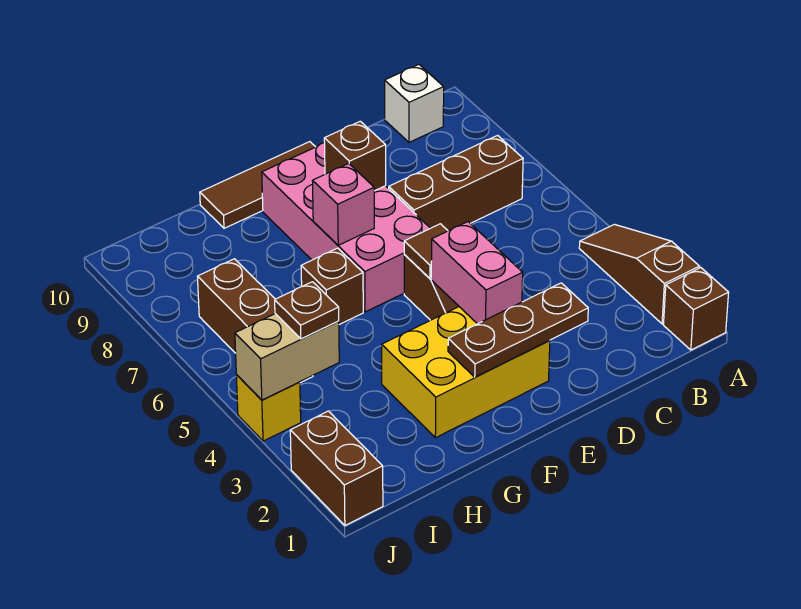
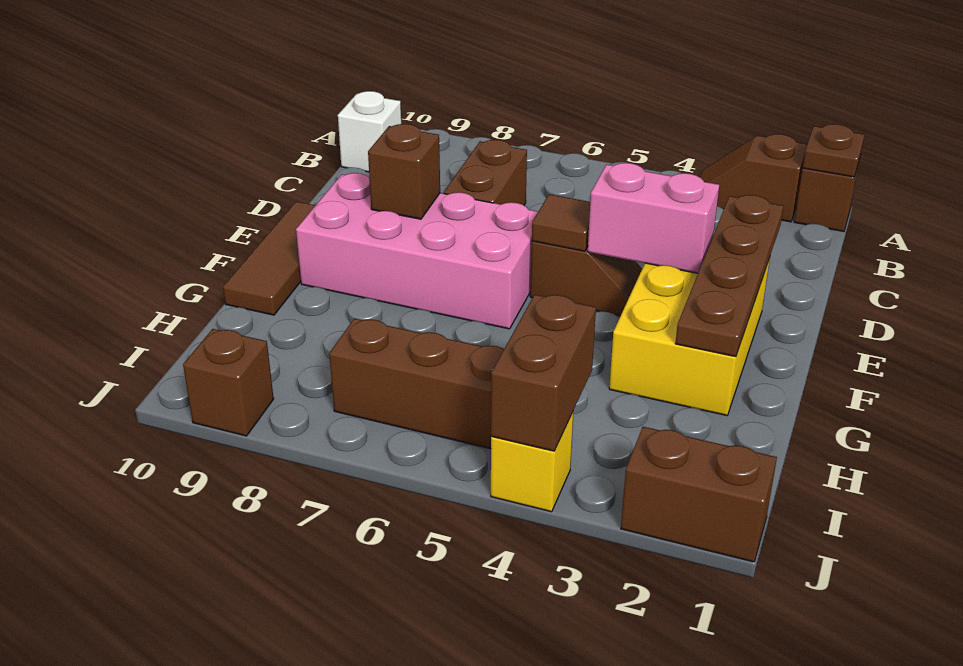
brown slope A2:A4 level 1 top 2 -> brown slope A2:A3 level 1 top 2
brown brick B7:D7 level 1 -> brown brick C7:D7 level 1
brown plate D2:F2 level 2 -> brown plate D2:G2 level 2
pink brick F7 level 2 -> none
brown brick G6 level 1 -> brown brick J9 level 1
tan brick I4:J4 level 2 -> brown brick I4:J4 level 2
brown plate I4 level 3 -> brown plate A1 level 2

